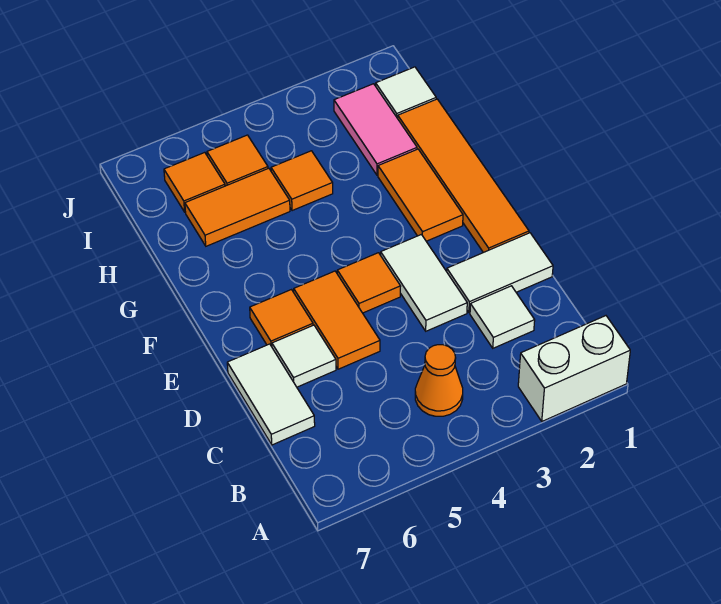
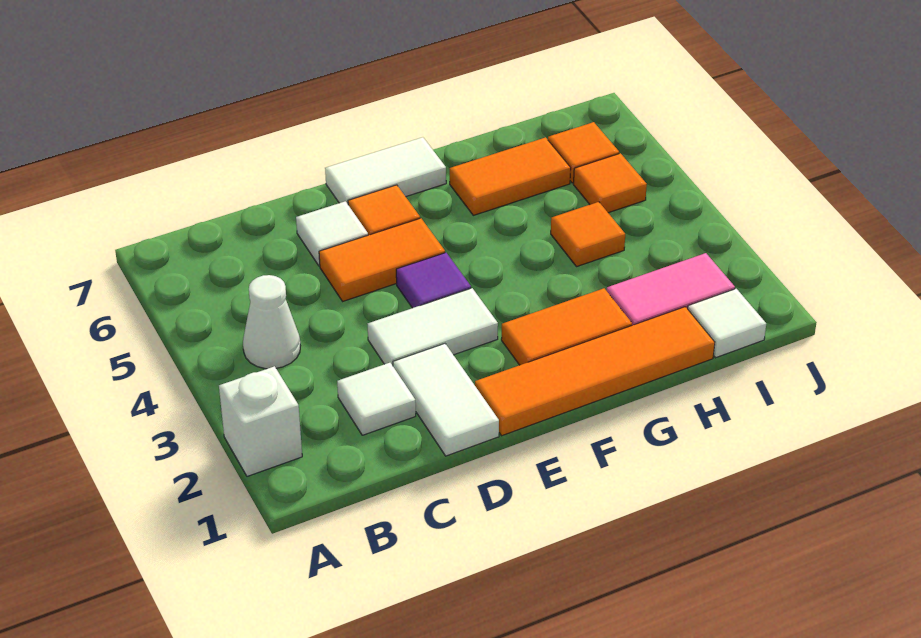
white brick A1:A2 level 1 -> white brick A2 level 1
orange cone B4 level 1 -> white cone B4 level 1
white tile C7:D7 level 1 -> white tile E7:F7 level 1
orange tile E4 level 1 -> purple tile E4 level 1
orange tile H5:H6 level 1 -> orange tile G6:H6 level 1

